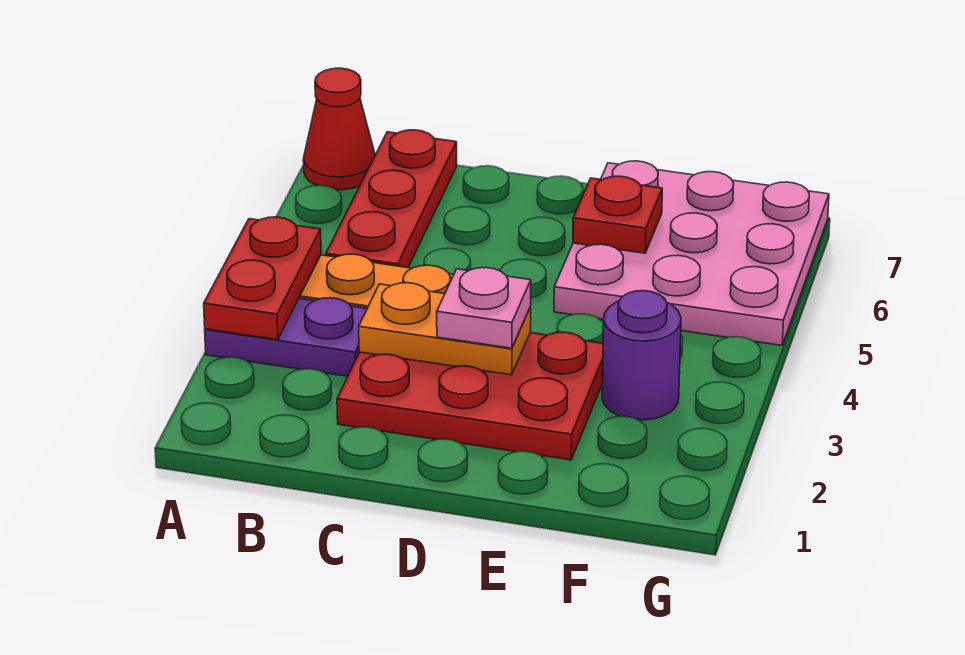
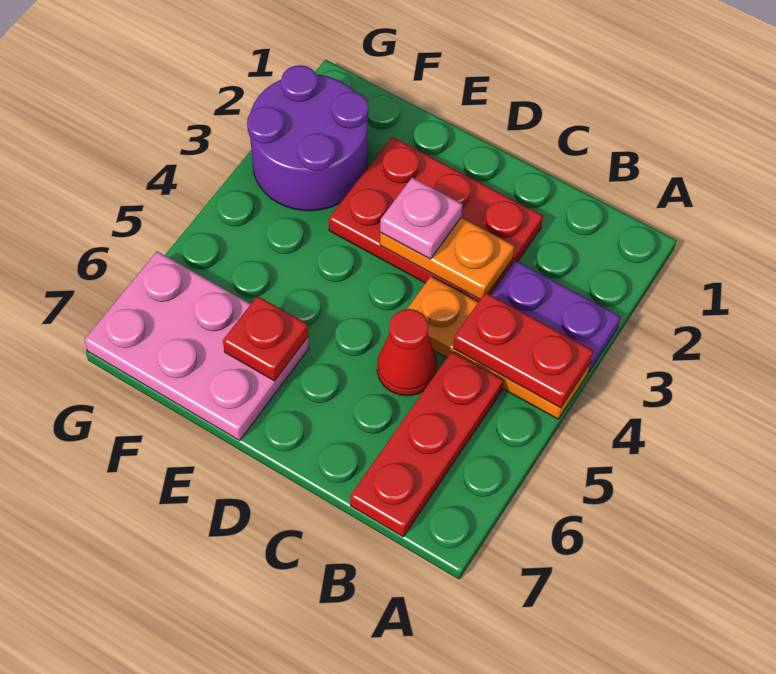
red plate A3:A4 level 2 -> red plate A4:B4 level 2
red cone A7 level 1 -> red cone C5 level 1
pink plate E5:G7 level 1 -> pink plate E6:G7 level 1
purple round brick F3 level 1 -> purple round brick F2:G3 level 1

